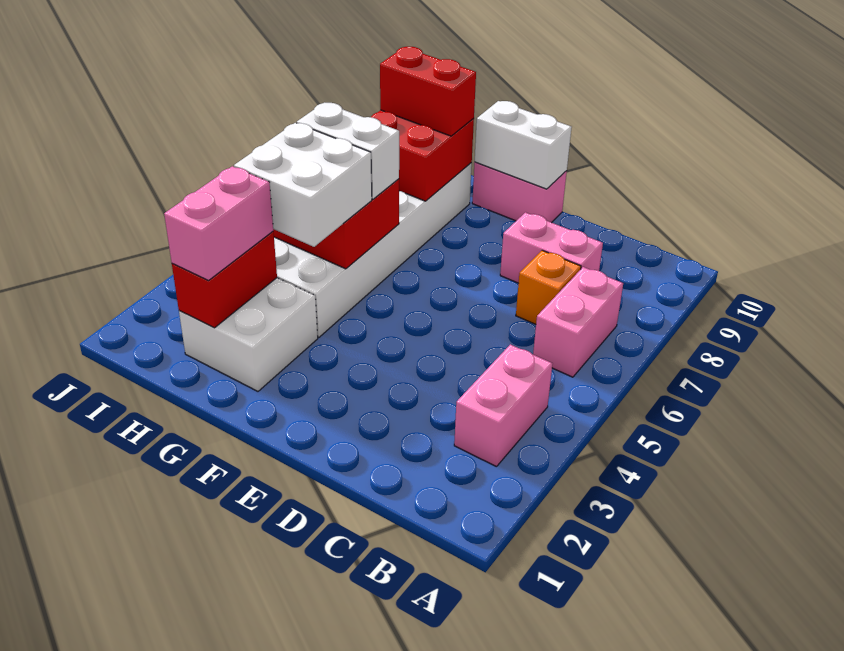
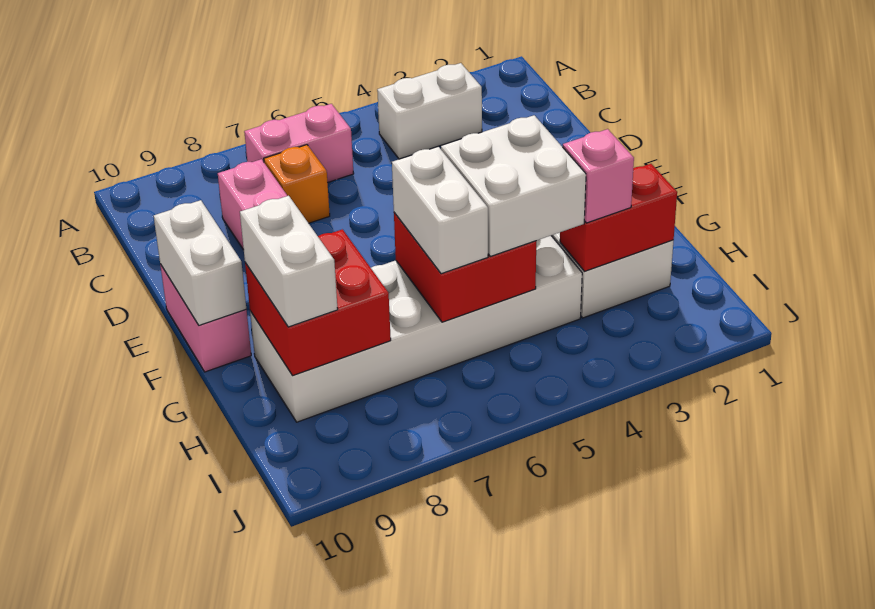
pink brick B3:B4 level 1 -> white brick B3:B4 level 1
red brick G9:H9 level 3 -> white brick G9:H9 level 3
pink brick H2:H3 level 3 -> pink brick H3 level 3

